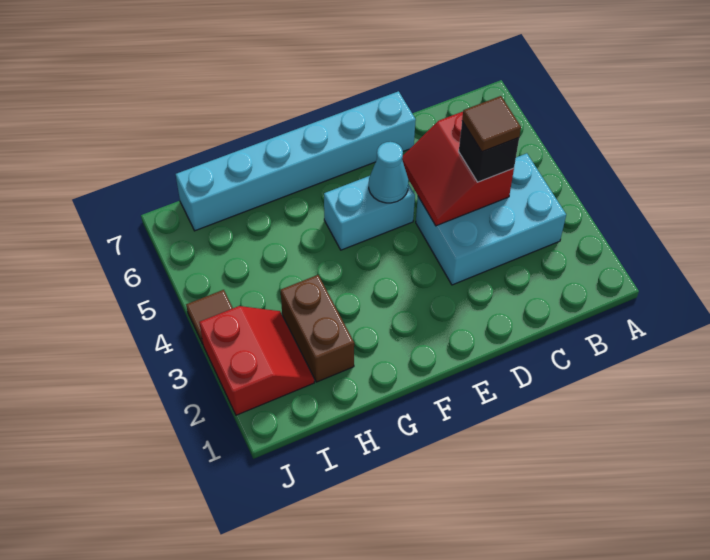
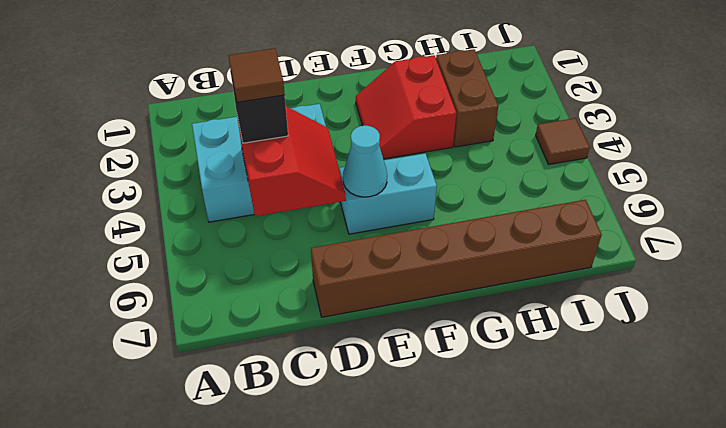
cyan brick D7:I7 level 1 -> brown brick D7:I7 level 1
red slope I2:J3 level 1 top J -> red slope F2:G3 level 1 top G

